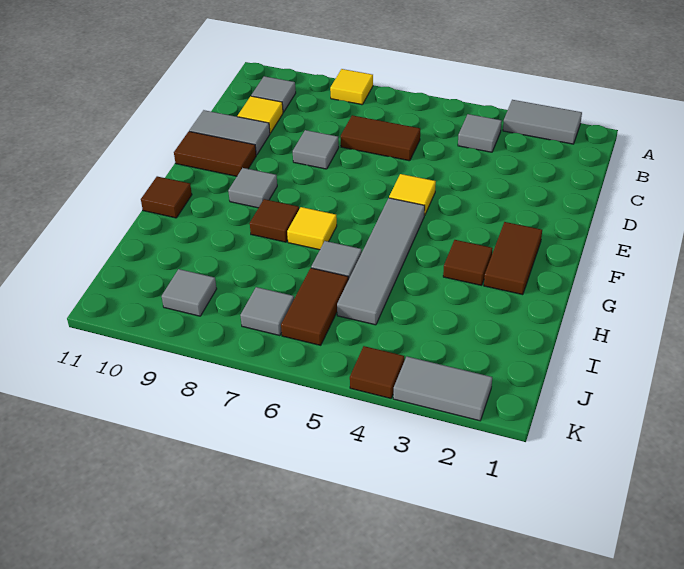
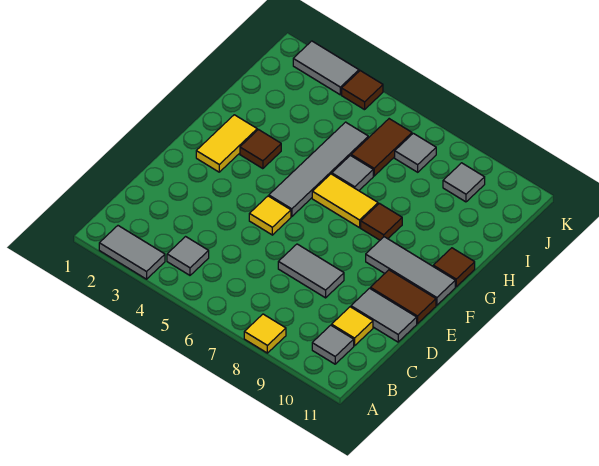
brown tile C6:C7 level 1 -> none
grey tile D8 level 1 -> grey tile D7:D8 level 1
brown tile F2:G2 level 1 -> yellow tile F2:G2 level 1
grey tile F9 level 1 -> grey tile F9:F11 level 1
yellow tile G7 level 1 -> yellow tile G6:G7 level 1

